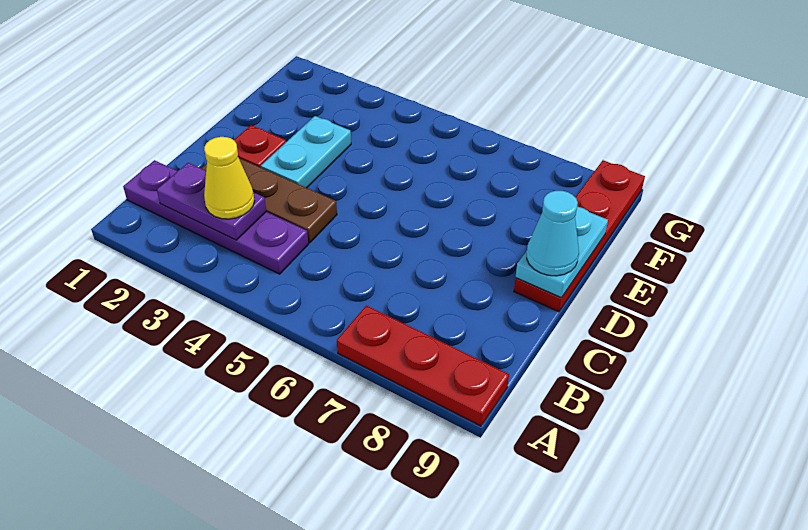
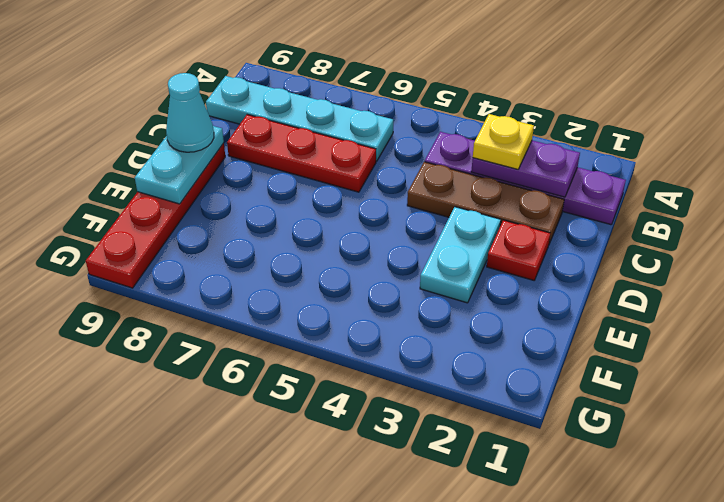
red plate A7:A9 level 1 -> red plate C6:C8 level 1
yellow cone B3 level 3 -> yellow plate B3 level 3
none -> cyan plate B6:B9 level 1

